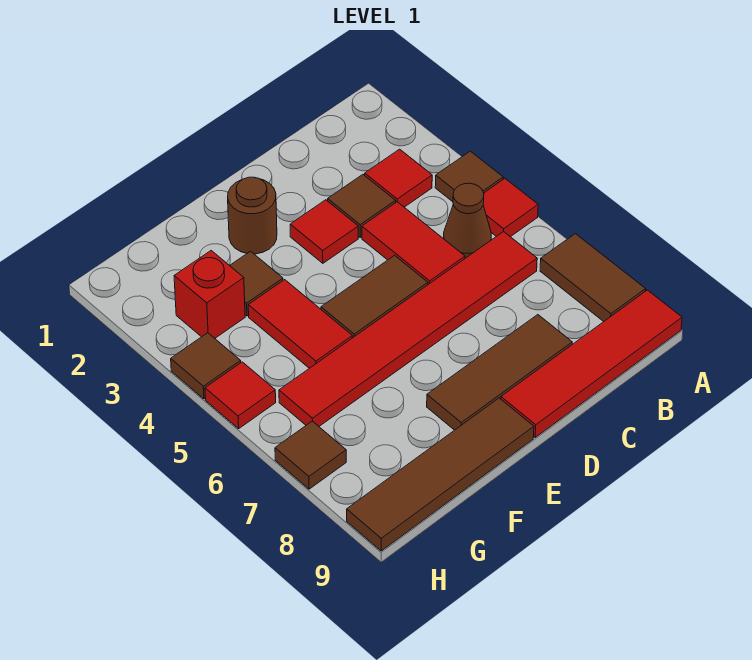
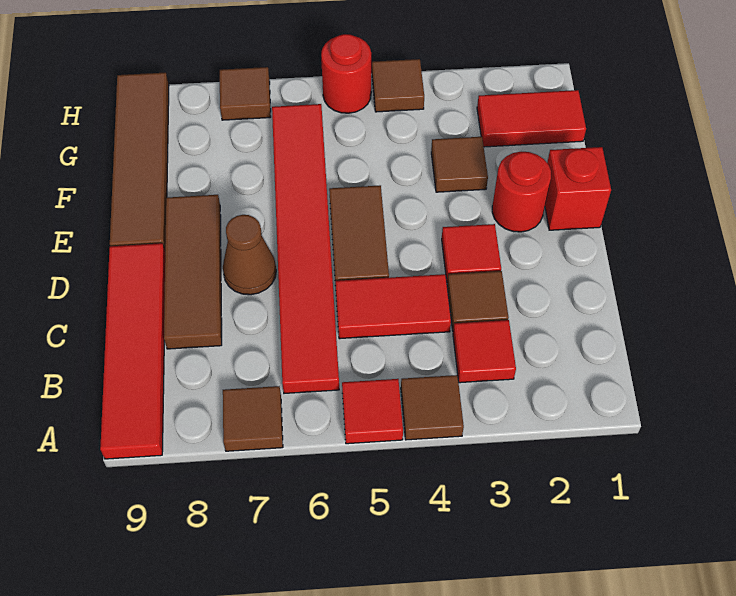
brown tile A7:A8 level 1 -> brown tile A7 level 1
brown cone B5 level 1 -> brown cone D7 level 1
brown round brick E2 level 1 -> red round brick E2 level 1
red tile F4:F5 level 1 -> red tile G1:G2 level 1
red brick G3 level 1 -> red brick E1 level 1
red tile H5 level 1 -> red round brick H5 level 1

